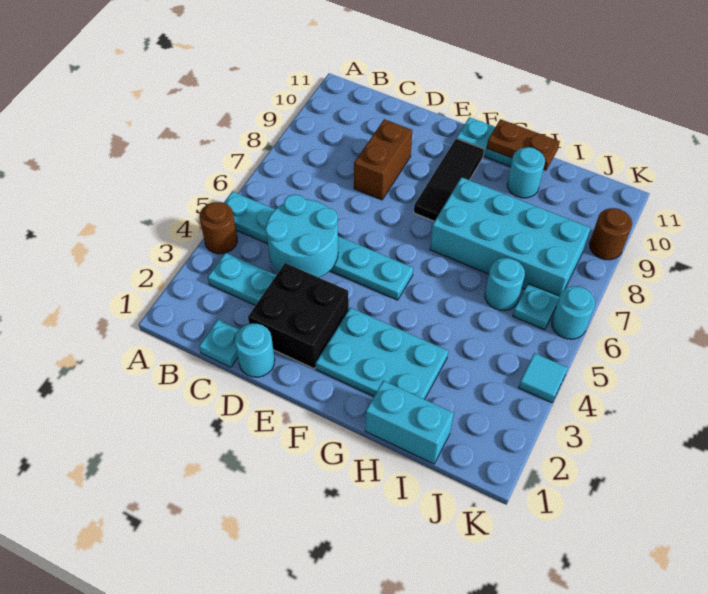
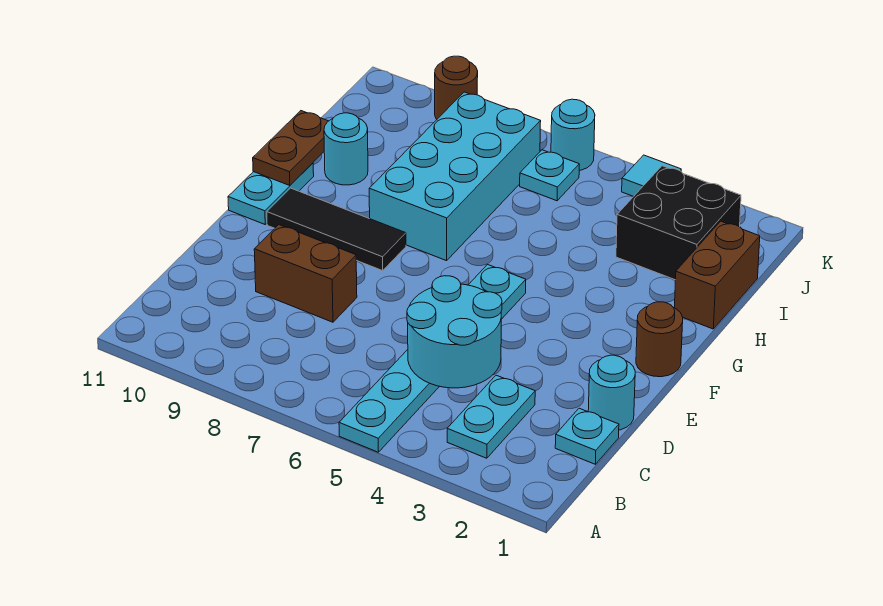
brown round brick A4 level 1 -> brown round brick F1 level 1
black brick D2:E3 level 1 -> black brick I2:J3 level 1
cyan plate F2:H3 level 1 -> none
cyan brick H1:I1 level 1 -> brown brick H1:I1 level 1
cyan round brick I6 level 1 -> none

